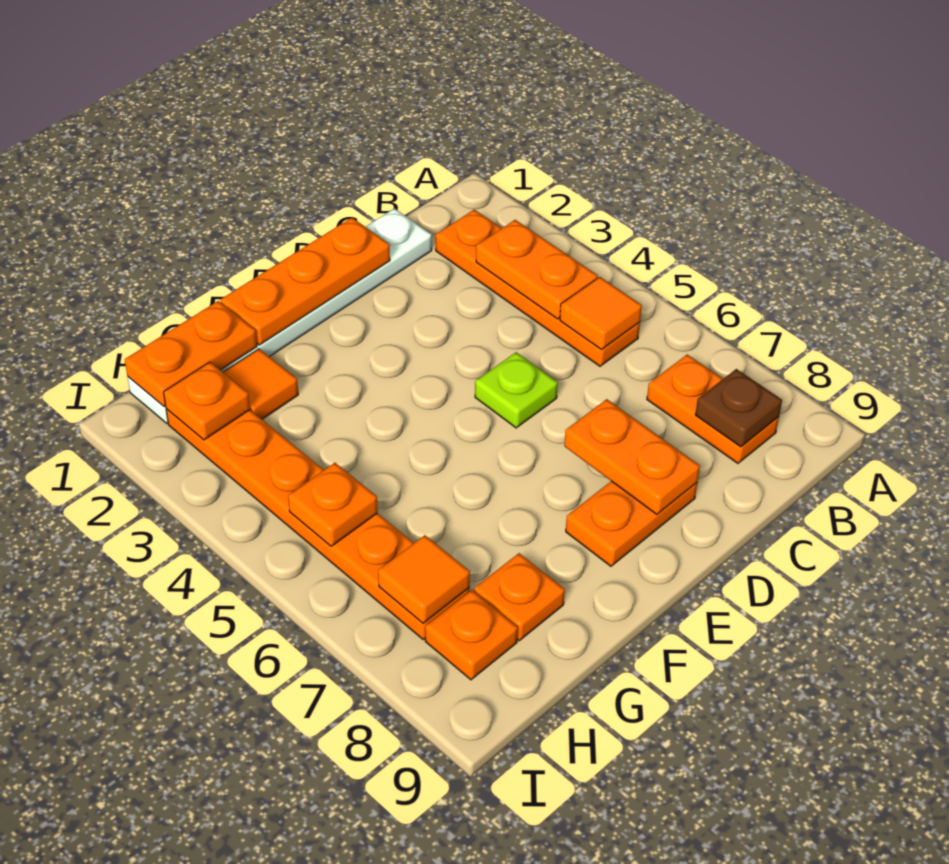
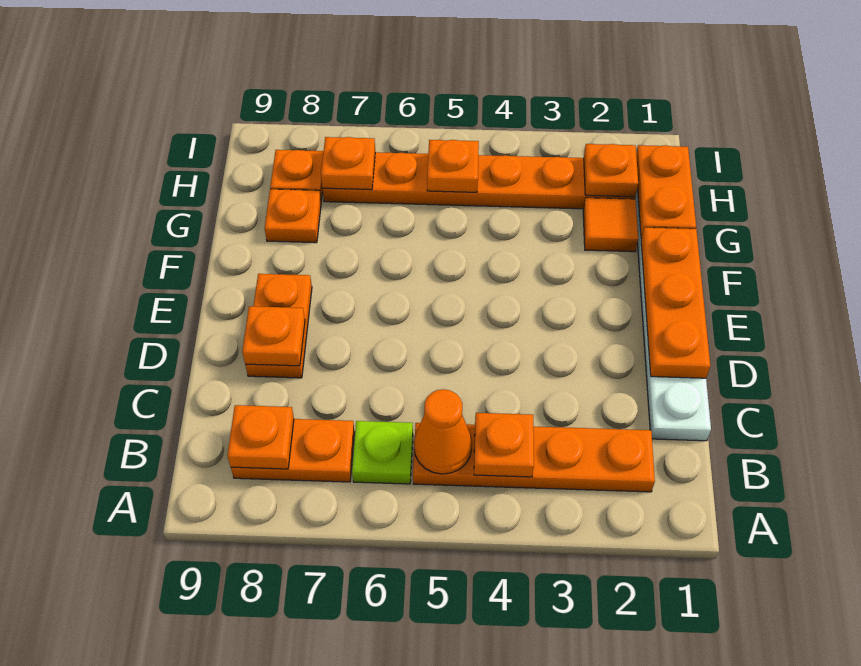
orange plate B3:B4 level 2 -> orange plate B4 level 2
orange tile B5 level 2 -> orange cone B5 level 2
brown plate B8 level 2 -> orange plate B8 level 2
lime plate D5 level 1 -> lime plate B6 level 1
orange plate D7:D8 level 2 -> orange plate D8 level 2
orange tile H7 level 2 -> orange plate H7 level 2

